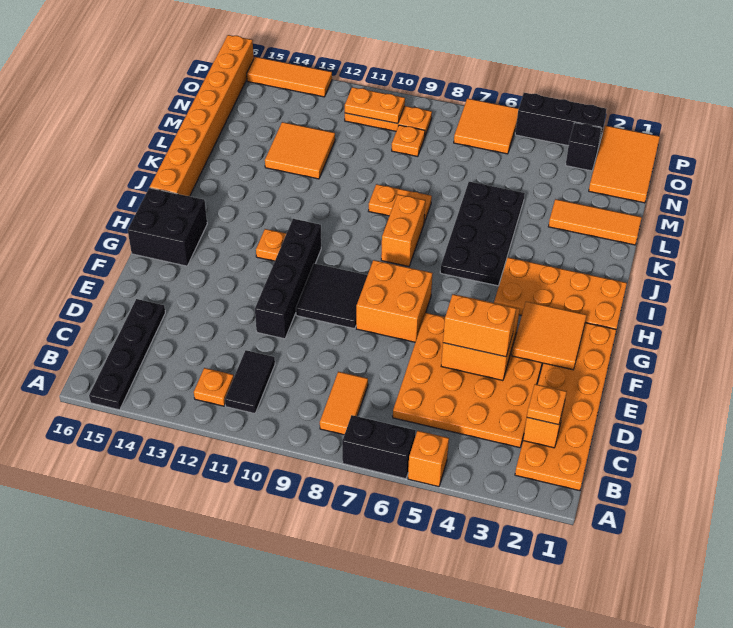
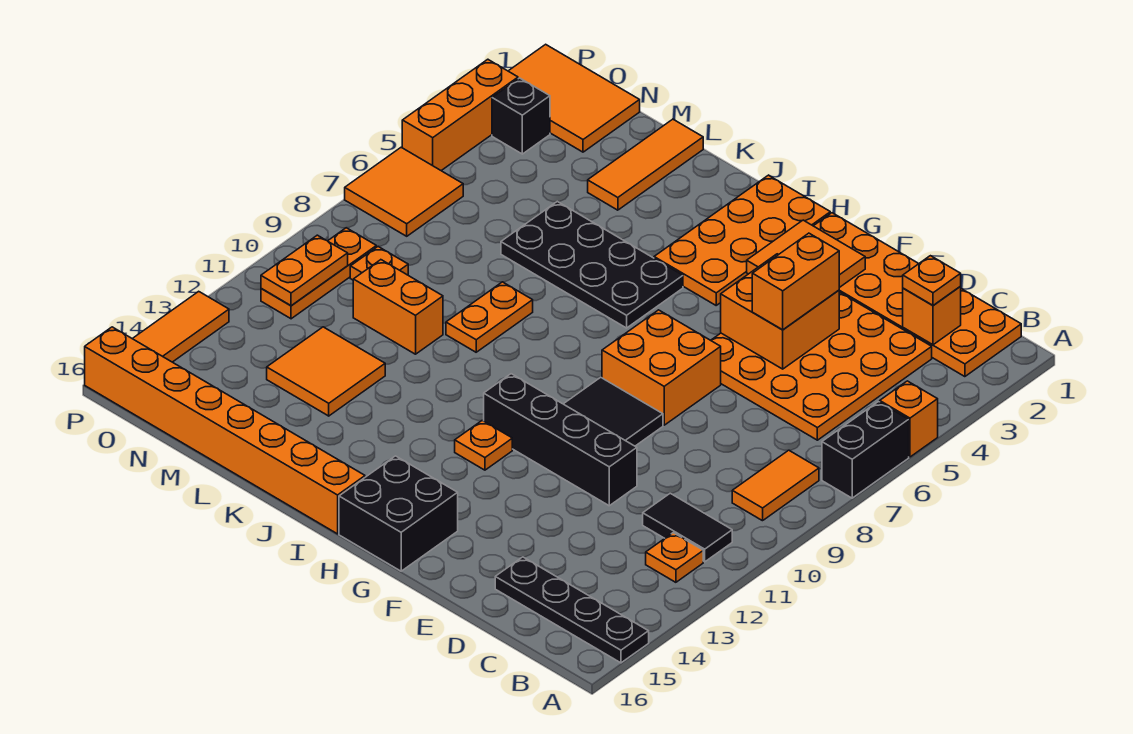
orange tile B8:C8 level 1 -> orange tile B8:B9 level 1
orange brick I8:J8 level 1 -> orange brick L10:M10 level 1
black brick P3:P5 level 1 -> orange brick P3:P5 level 1

